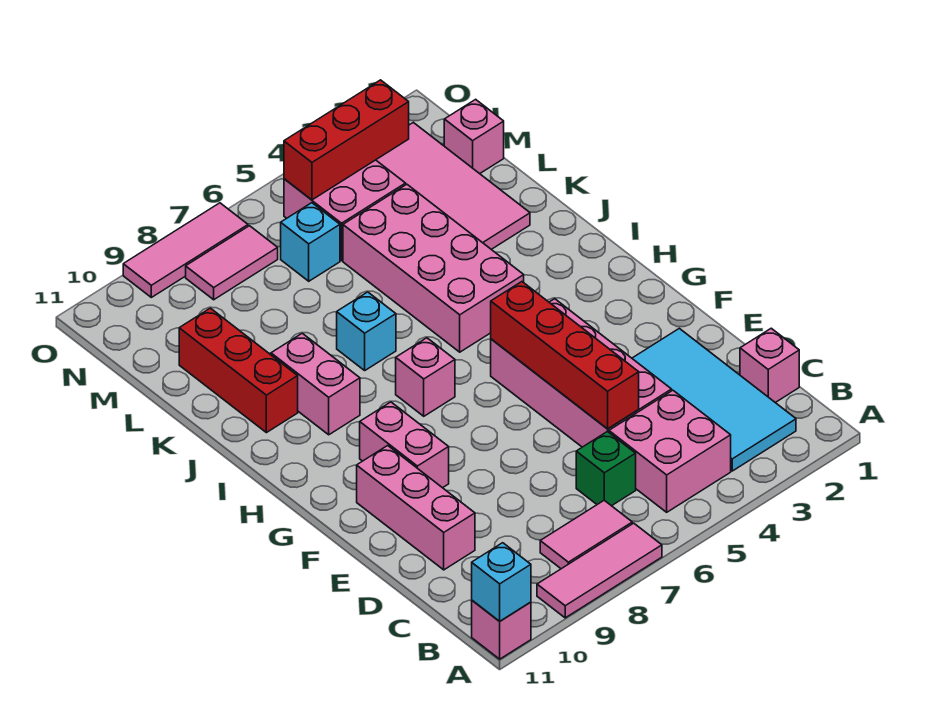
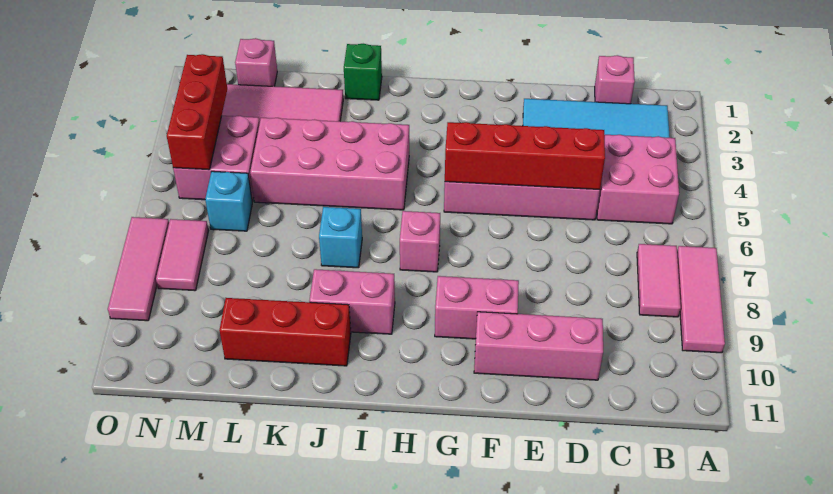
pink brick A11 level 1 -> none
cyan brick A11 level 2 -> none
green brick C6 level 1 -> green brick J1 level 1

